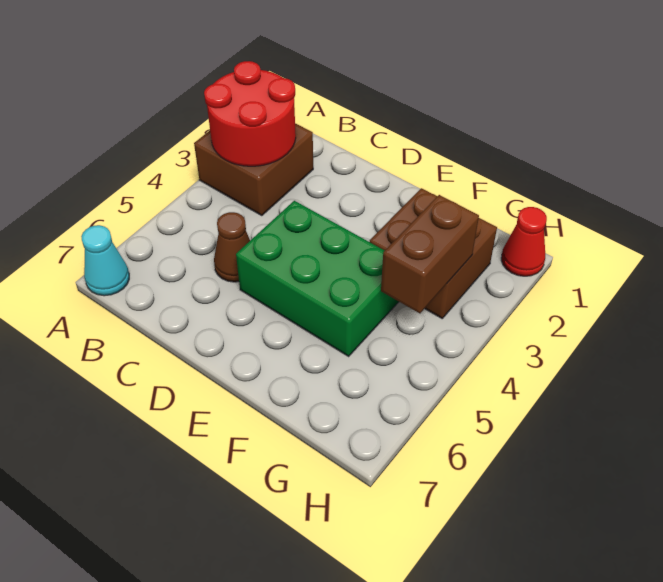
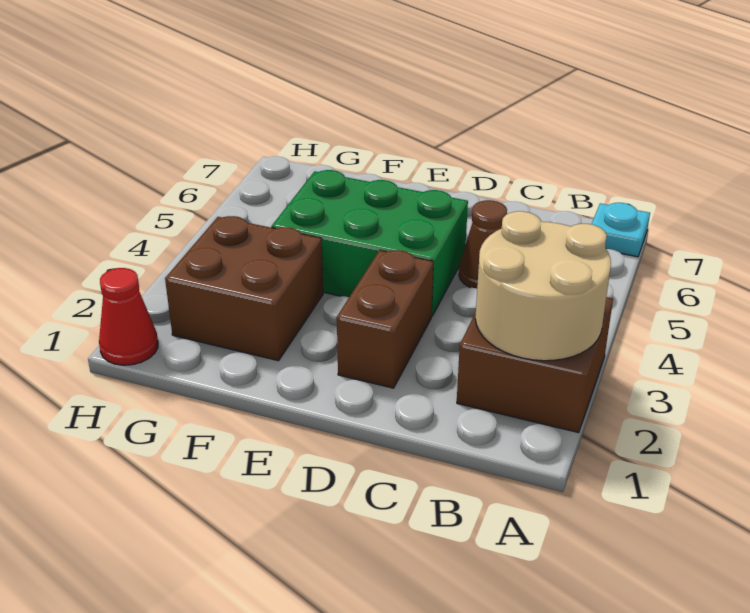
red round brick A2:B3 level 2 -> tan round brick A2:B3 level 2
cyan cone A7 level 1 -> cyan plate A7 level 1
brown brick G3:G4 level 2 -> brown brick D2:D3 level 1

